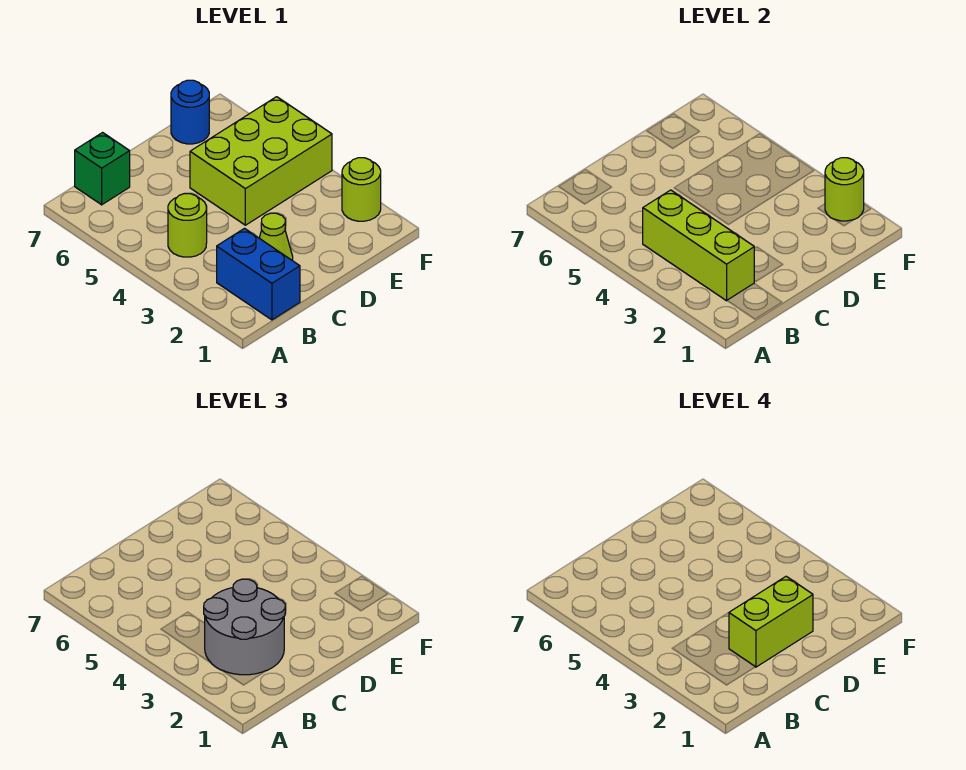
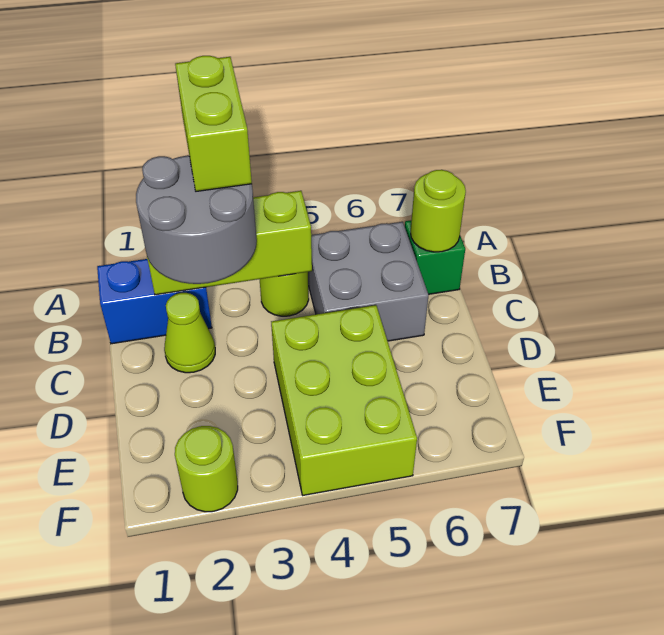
none -> grey brick B5:C6 level 1
lime brick C2:D2 level 4 -> lime brick A3:B3 level 4
blue round brick E7 level 1 -> none
lime round brick F2 level 2 -> lime round brick B7 level 2

